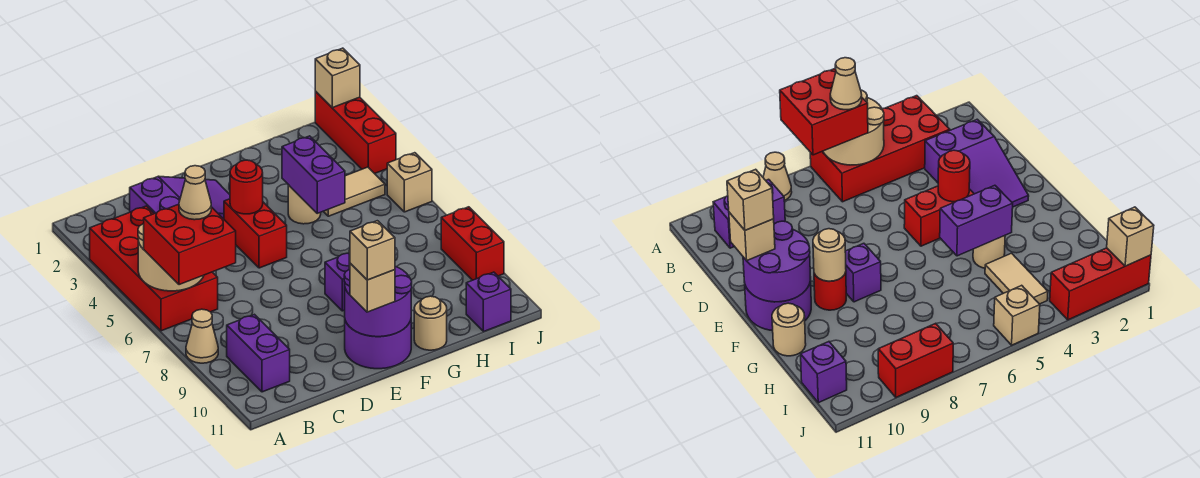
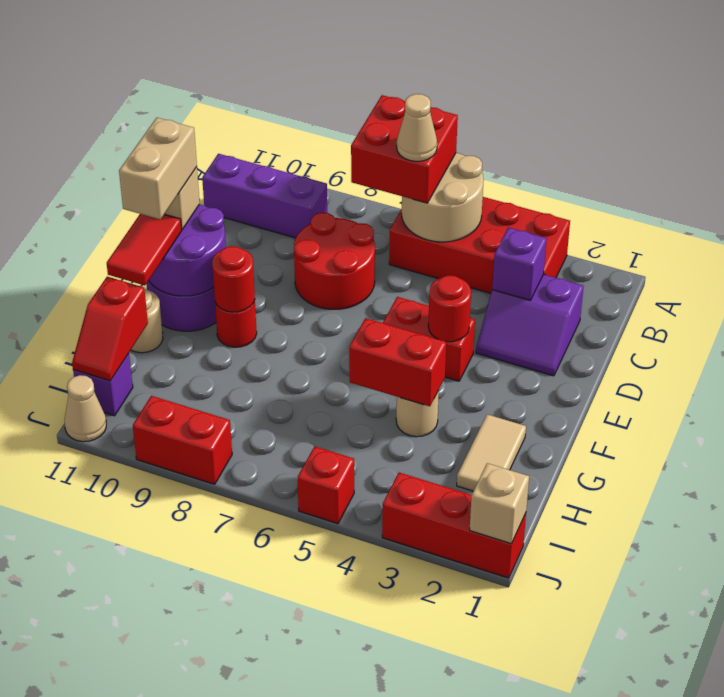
tan cone A8 level 1 -> tan cone J11 level 1
purple brick B9:B10 level 1 -> purple brick B9:B11 level 1
purple slope C2:E3 level 1 top C -> purple slope C2:D3 level 1 top C
none -> red round brick C7:D8 level 1
tan brick E11 level 4 -> tan brick E11:F11 level 4
purple brick F8 level 1 -> purple brick C3 level 2
tan round brick F9 level 2 -> red round brick F9 level 2
none -> red tile F11:G11 level 3
purple brick G4:G5 level 2 -> red brick G4:G5 level 2
tan tile H4:I4 level 1 -> tan tile G2:H2 level 1
none -> red slope H11:I11 level 2 top H
tan brick J5 level 1 -> red brick J5 level 1

